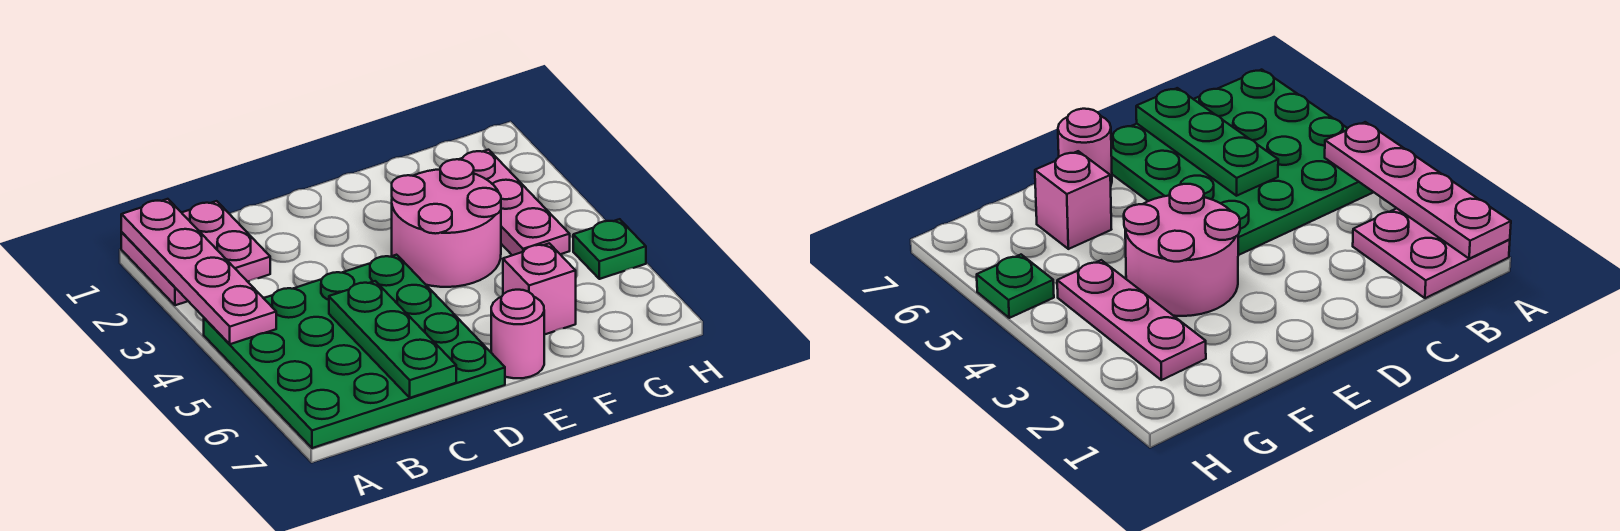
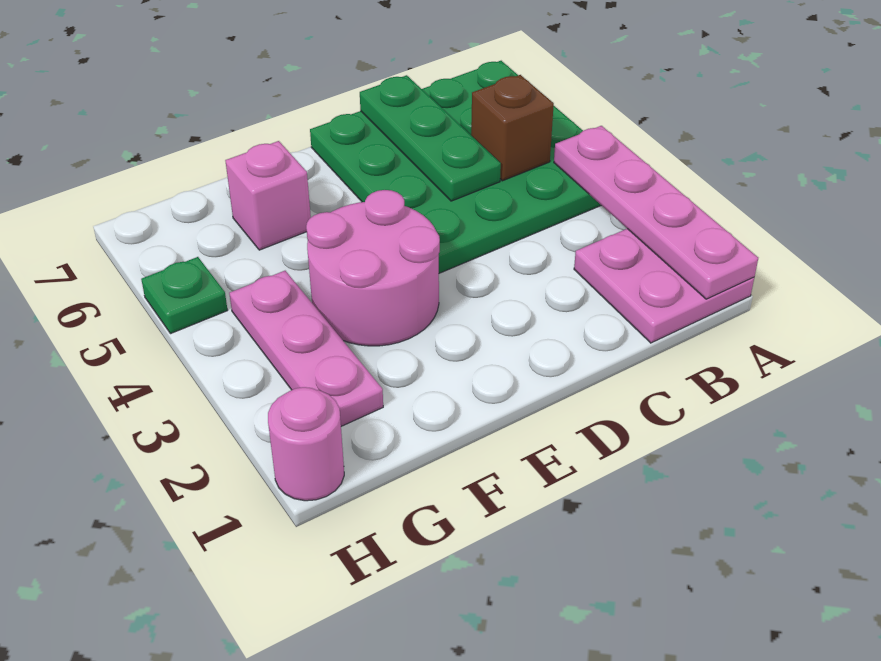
none -> brown brick B5 level 2
pink round brick E7 level 1 -> pink round brick H1 level 1

